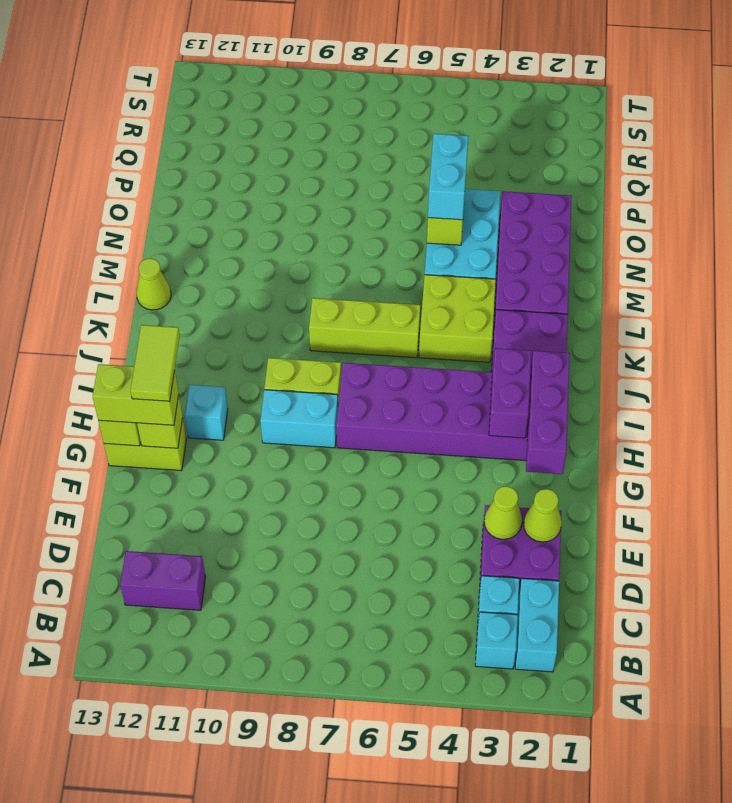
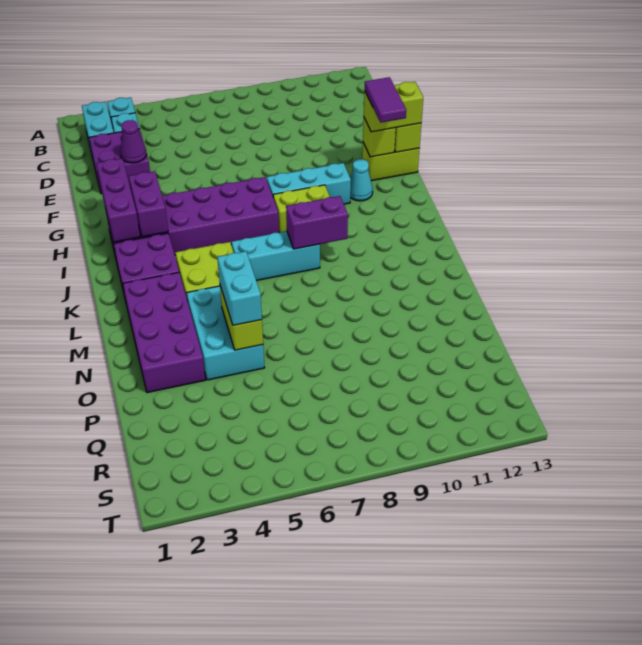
purple brick C11:C12 level 1 -> purple brick K8:K9 level 2
lime cone E2 level 2 -> none
lime cone E3 level 2 -> purple cone E3 level 2
lime tile G12:H12 level 4 -> purple tile G12:H12 level 4
cyan brick H8:H9 level 1 -> cyan brick H8:H10 level 1
cyan brick H11 level 1 -> cyan cone H11 level 1
lime brick K6:K8 level 1 -> cyan brick K6:K8 level 1
lime cone L13 level 1 -> none

